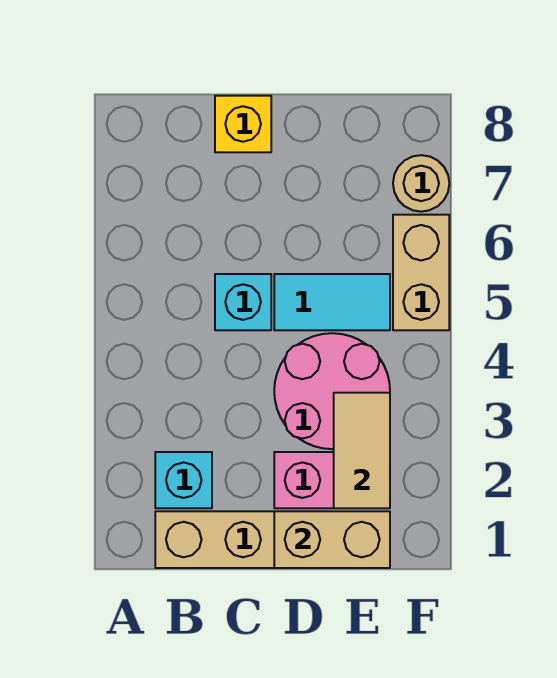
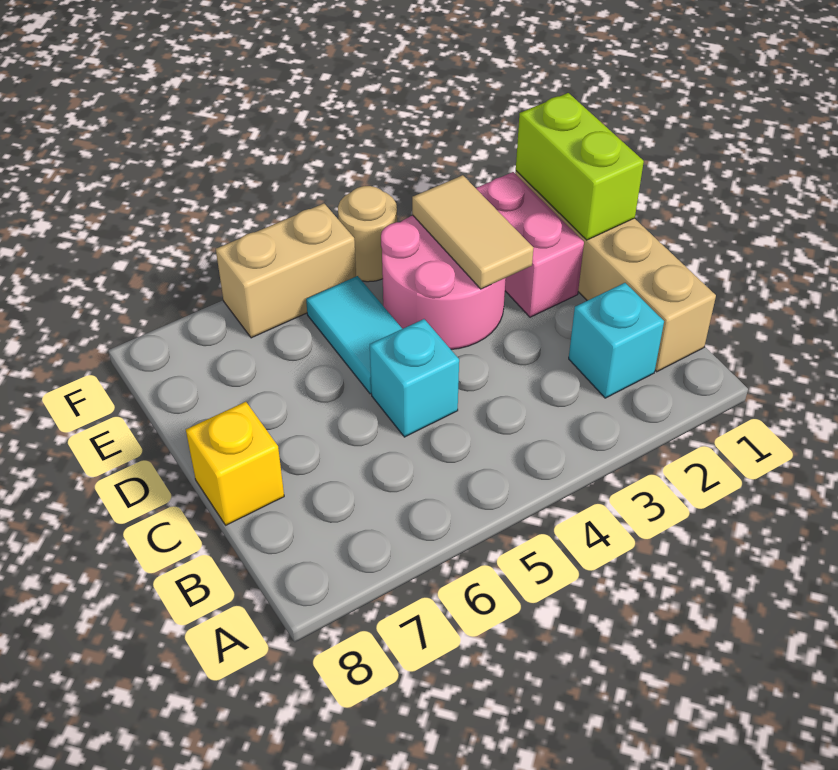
tan brick D1:E1 level 2 -> lime brick D1:E1 level 2
tan tile E2:E3 level 2 -> tan tile D3:E3 level 2
tan round brick F7 level 1 -> tan round brick F4 level 1

